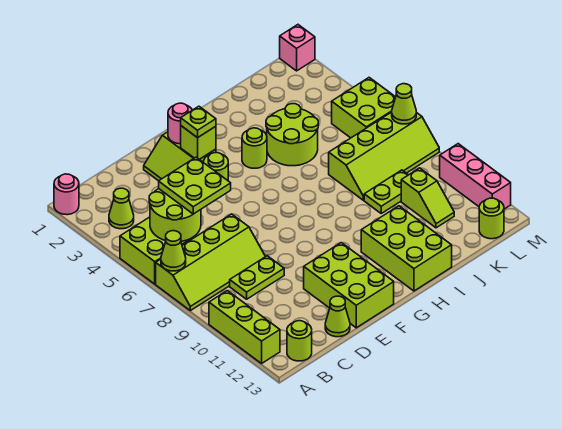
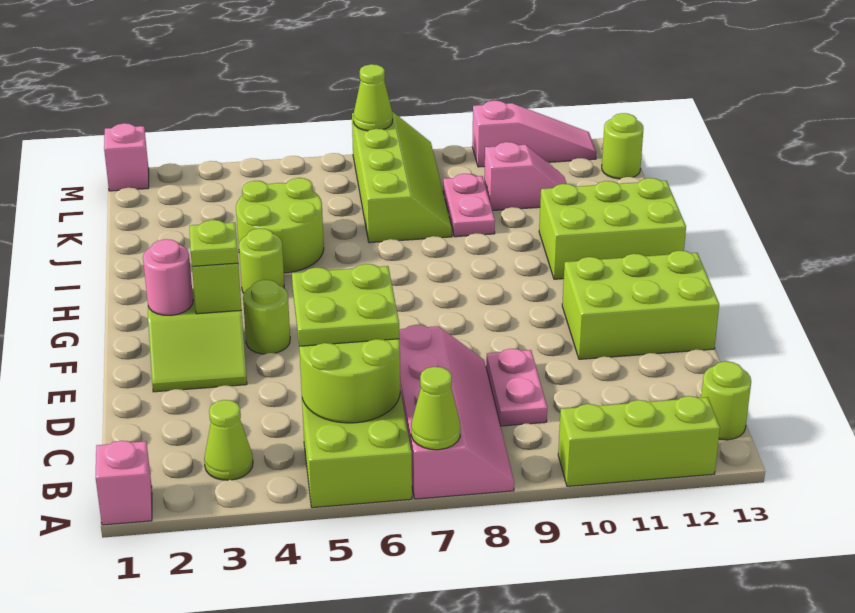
pink round brick A1 level 1 -> pink brick A1 level 1
lime slope A7:D8 level 1 top 7 -> pink slope A7:D8 level 1 top 7
lime plate C9:D9 level 1 -> pink plate C9:D9 level 1
lime cone D13 level 1 -> none
lime plate J9:K9 level 1 -> pink plate J9:K9 level 1
lime slope K10:K11 level 1 top 10 -> pink slope K10:K11 level 1 top 10
lime brick L5:M6 level 1 -> none
pink brick M10:M12 level 1 -> pink slope M10:M12 level 1 top 10

